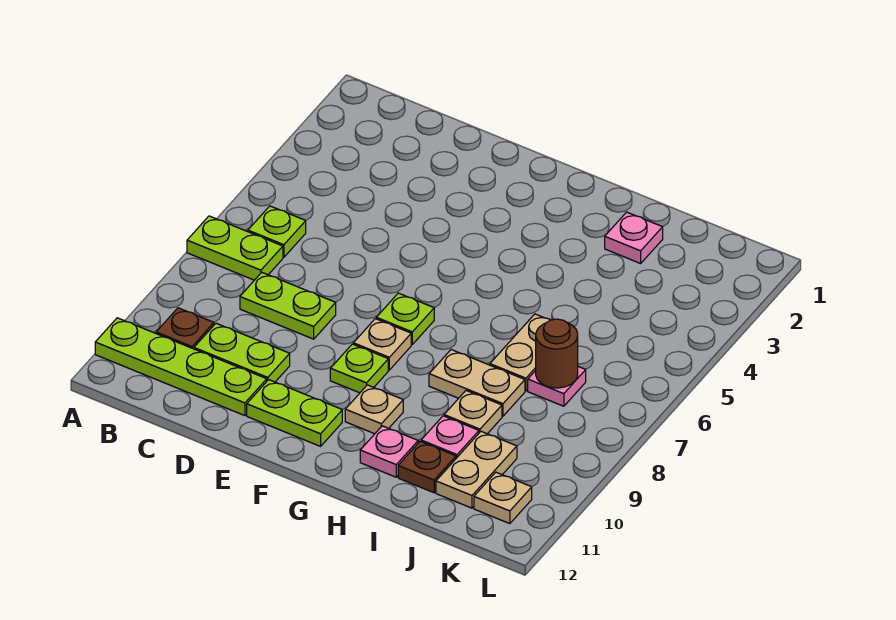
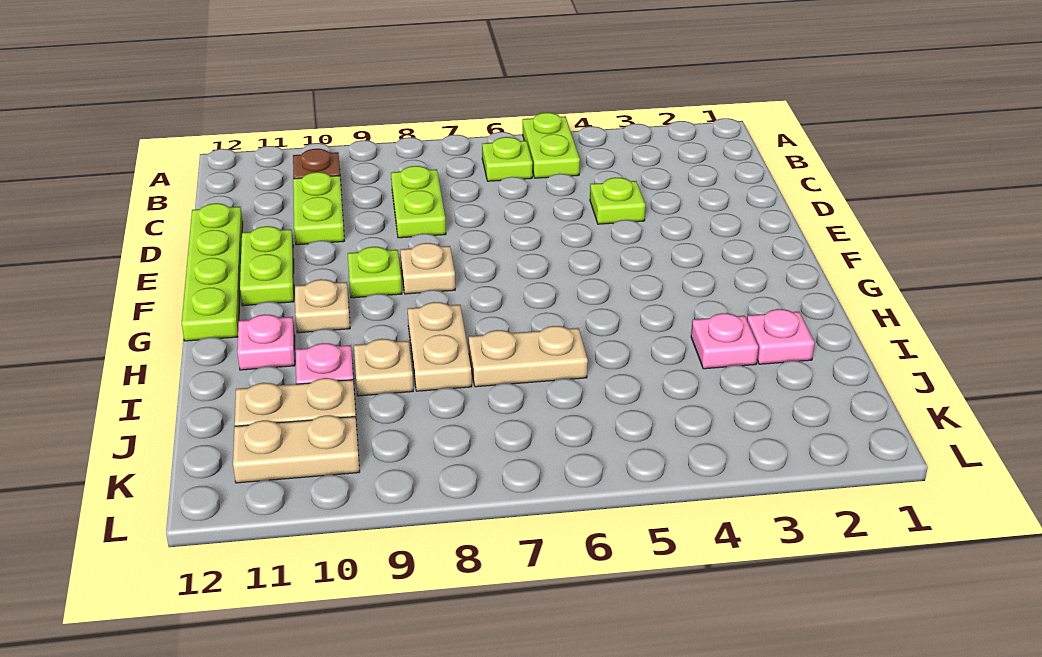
lime plate A7:B7 level 1 -> lime plate A5:B5 level 1
lime plate A11:D11 level 1 -> lime plate D12:G12 level 1
lime plate F7 level 1 -> lime plate D4 level 1
brown plate I11 level 1 -> none
pink plate J7 level 1 -> pink plate I3 level 1
brown round brick J7 level 2 -> none
tan plate K11 level 1 -> tan plate K10:K11 level 1

